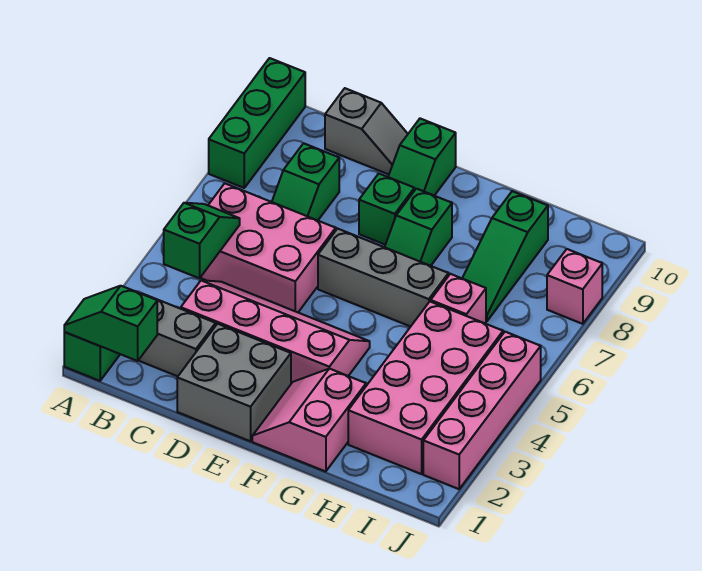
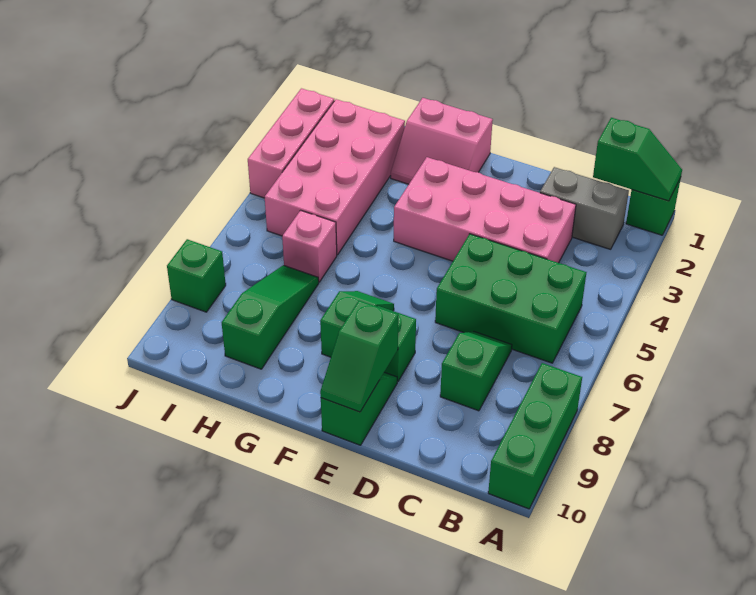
green slope B4:B5 level 2 top 4 -> green slope E9:E10 level 2 top 9
pink brick B5:D6 level 1 -> green brick B5:D6 level 1
pink slope C3:F4 level 1 top 3 -> pink brick C3:F4 level 1
grey slope C10:D10 level 1 top C -> none
grey brick D1:E2 level 1 -> none
grey brick E6:G6 level 1 -> none
pink slope F1:G2 level 1 top G -> pink slope F1:G2 level 1 top 1
pink brick J2:J5 level 1 -> pink brick J2:J4 level 1
pink brick J8 level 1 -> green brick J8 level 1

